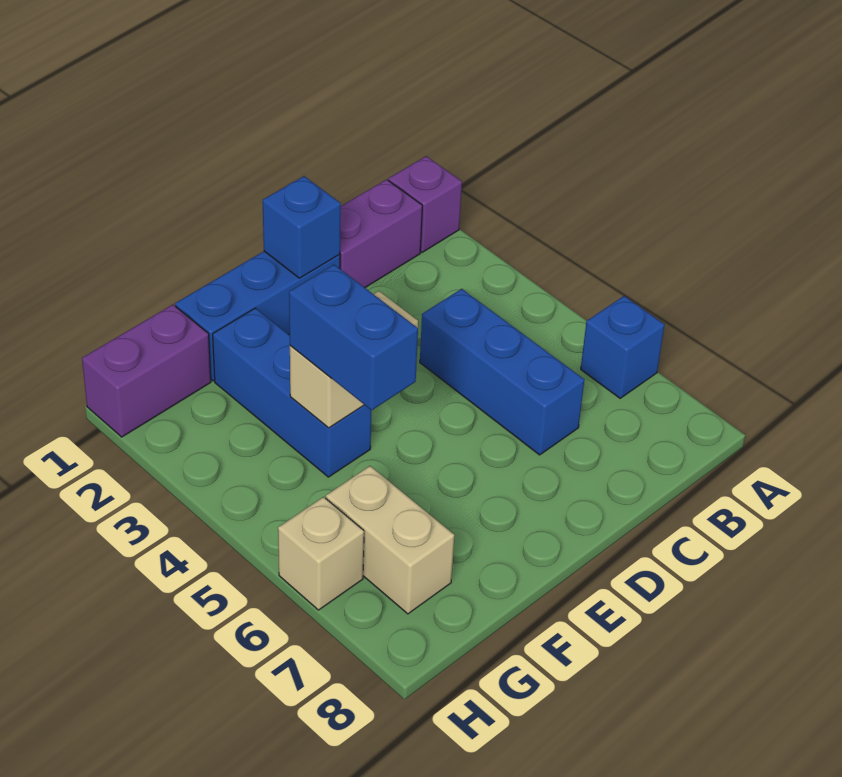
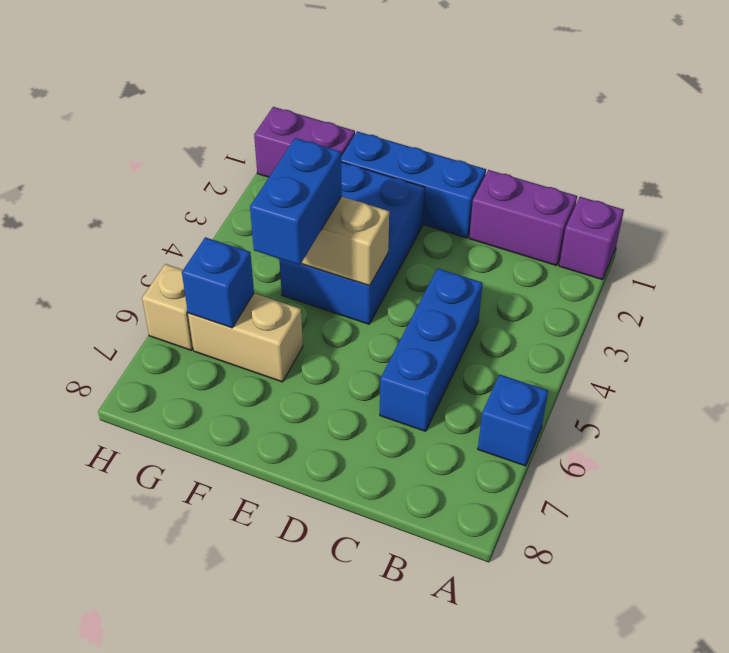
blue brick D1 level 2 -> blue brick G6 level 2
blue brick F2:F4 level 1 -> blue brick E2:F4 level 1
tan brick G6:G7 level 1 -> tan brick F6:G6 level 1

